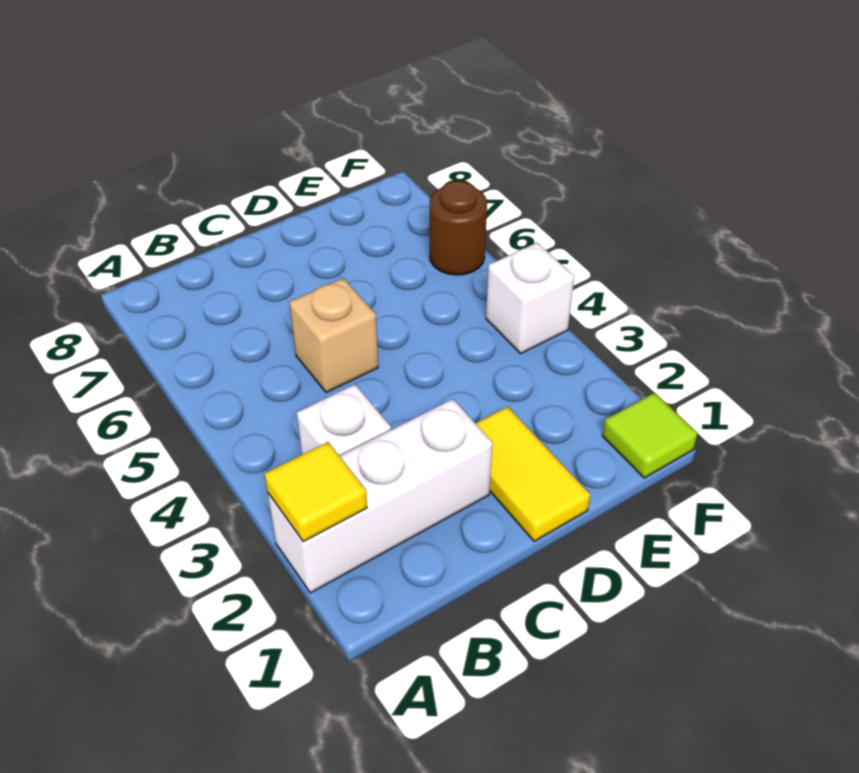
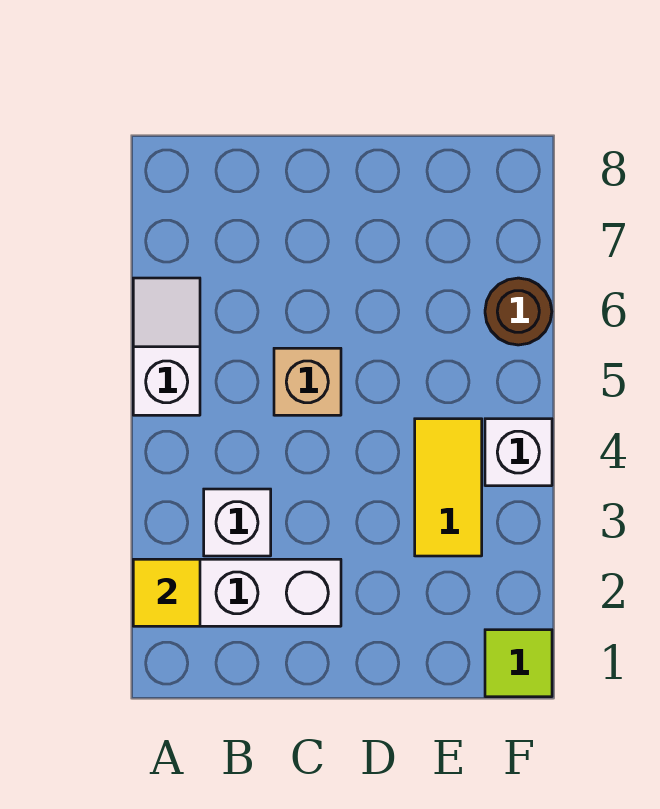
none -> white slope A5:A6 level 1 top 5
yellow tile D1:D2 level 1 -> yellow tile E3:E4 level 1

